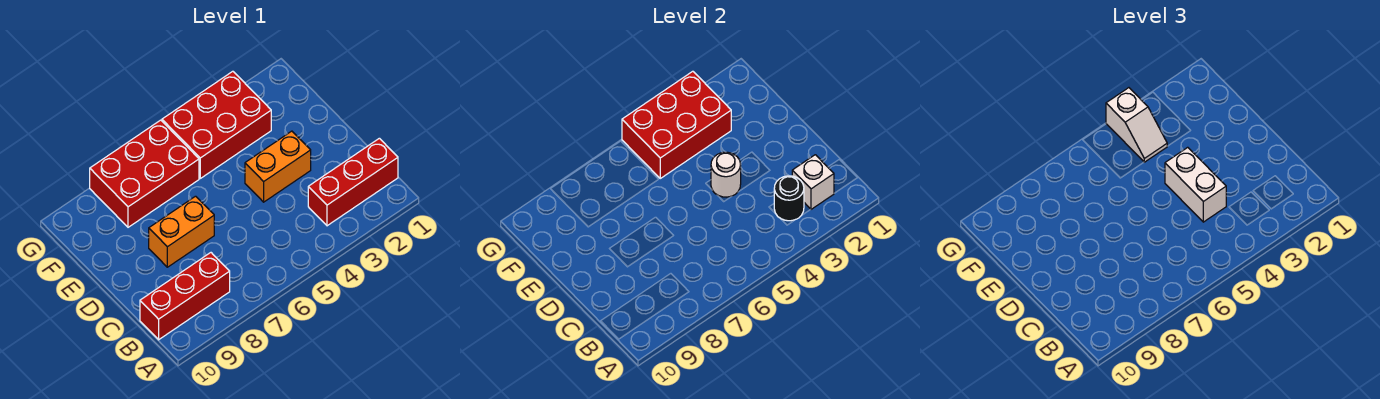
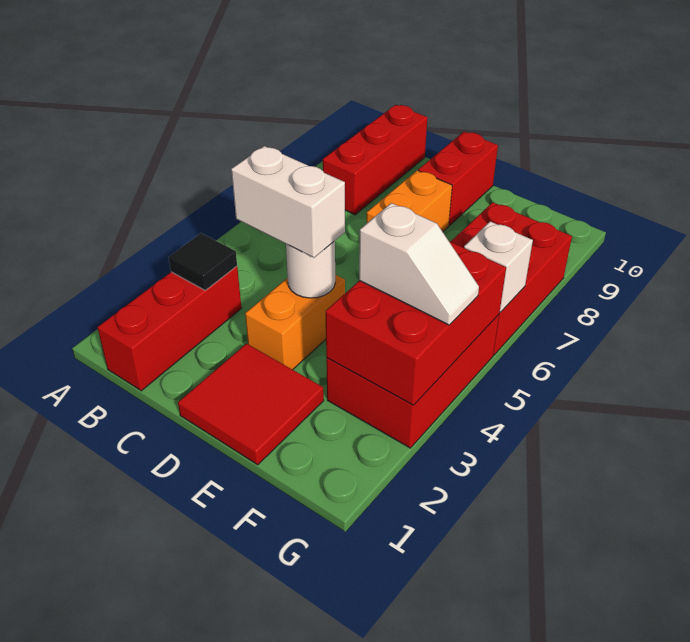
white brick B2 level 2 -> white brick G6 level 2
black round brick B3 level 2 -> black tile B3 level 2
none -> red tile D1:E2 level 1
none -> red brick D9:D10 level 1
white slope F4:G4 level 3 top G -> white slope F4:G4 level 3 top F

